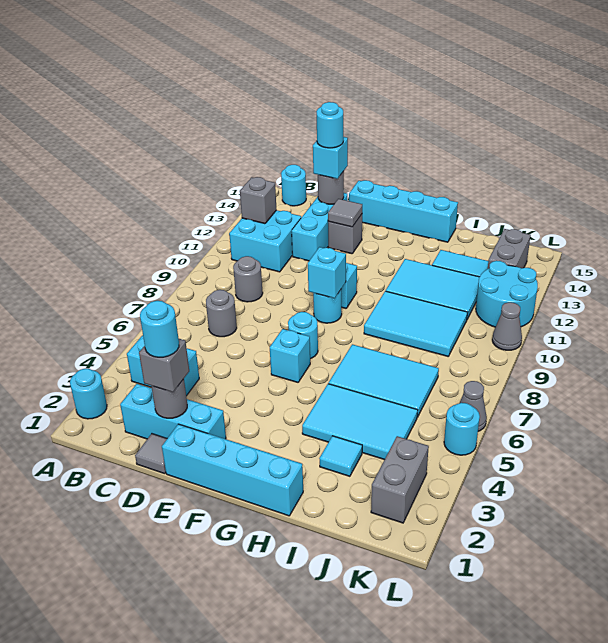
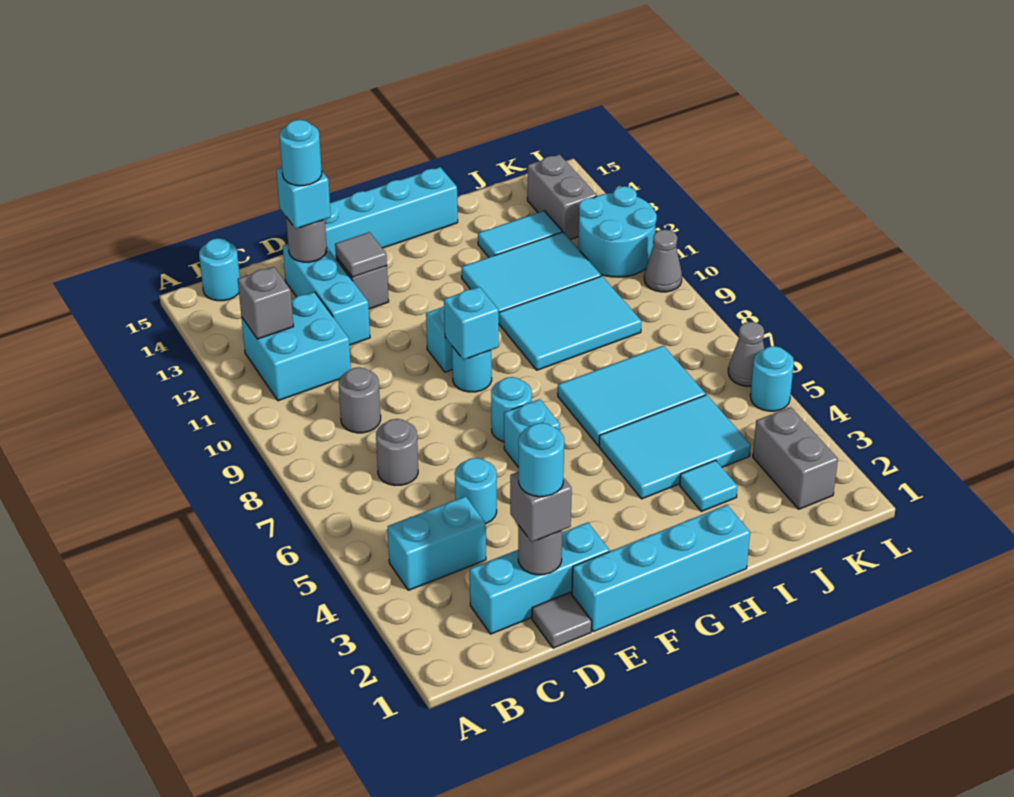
cyan round brick A2 level 1 -> cyan round brick D5 level 1

